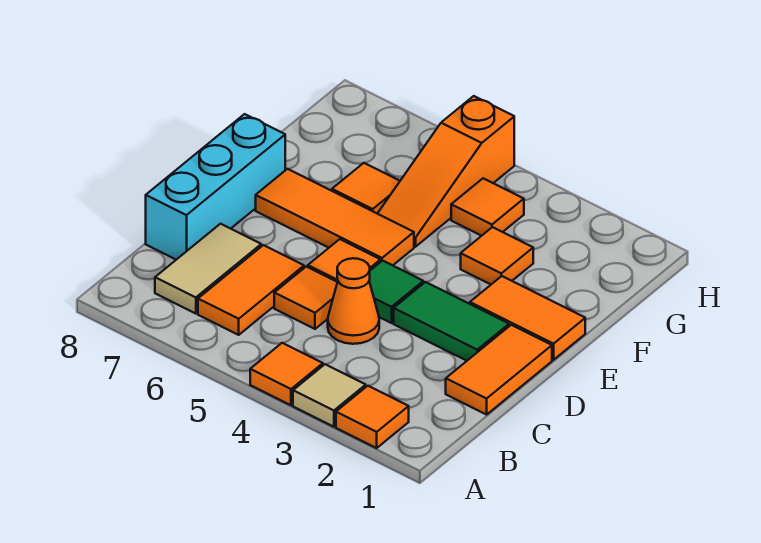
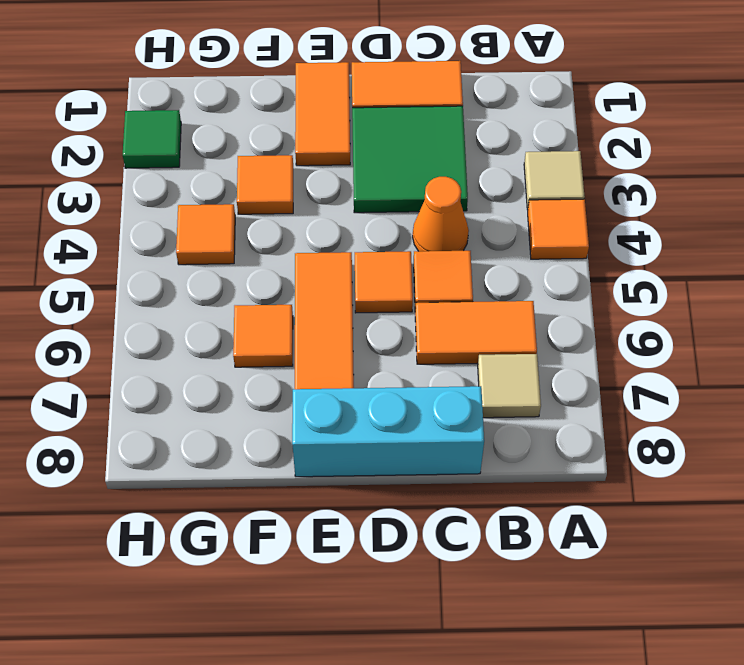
orange tile A2 level 1 -> none
tan tile B7:C7 level 1 -> tan tile B7 level 1
green tile D2:D3 level 1 -> green tile C2:D3 level 1
green tile D4 level 1 -> green tile H2 level 1
orange slope F5:H5 level 1 top H -> none

